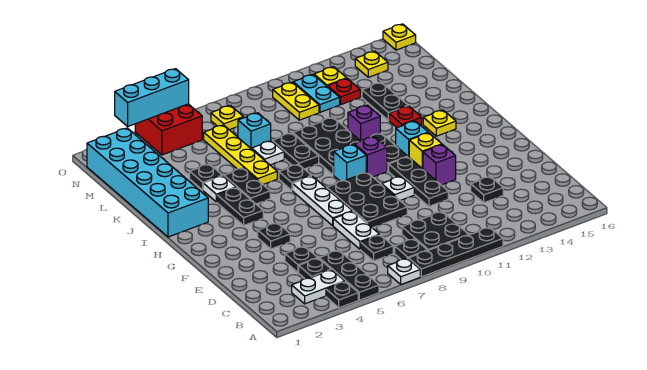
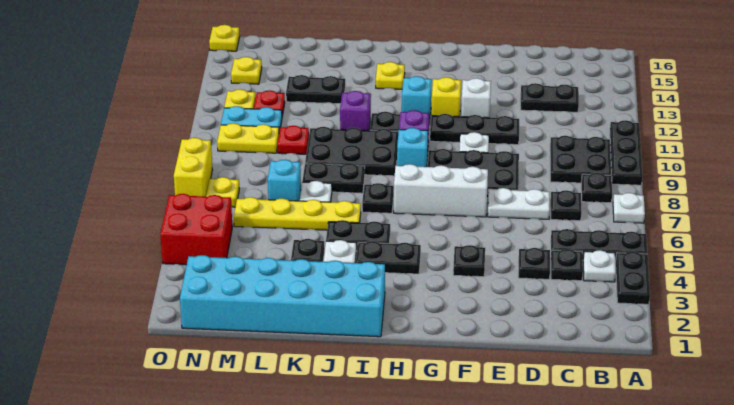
black plate A4 level 1 -> black plate A3:A4 level 1
black plate A8:A11 level 1 -> black plate A9:A11 level 1
white plate B3:B4 level 1 -> white plate B4 level 1
black plate D13 level 1 -> black plate C13:D13 level 1
white plate F7:H7 level 1 -> white brick F7:H7 level 1
purple brick F12 level 1 -> white brick F12 level 1
red plate J13 level 1 -> red plate L10 level 1
cyan brick O3:O5 level 2 -> none
none -> yellow brick O7:O8 level 1

